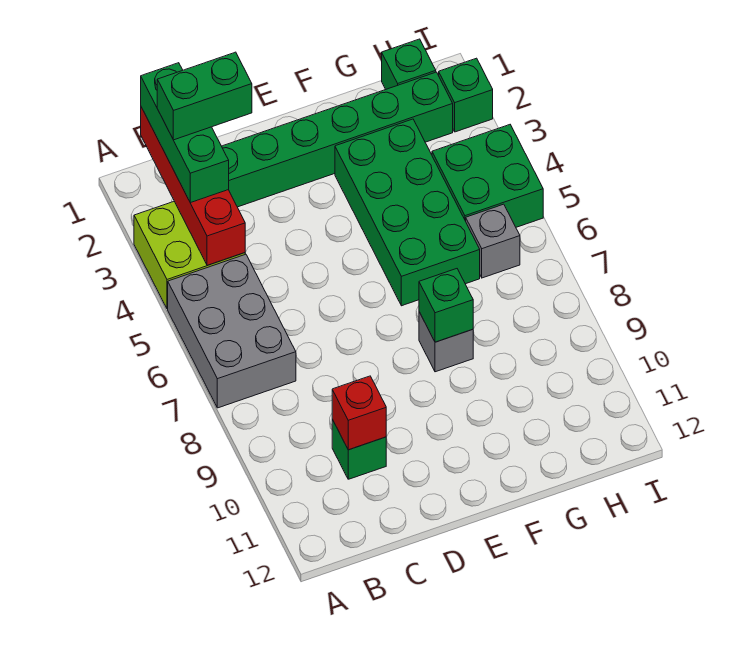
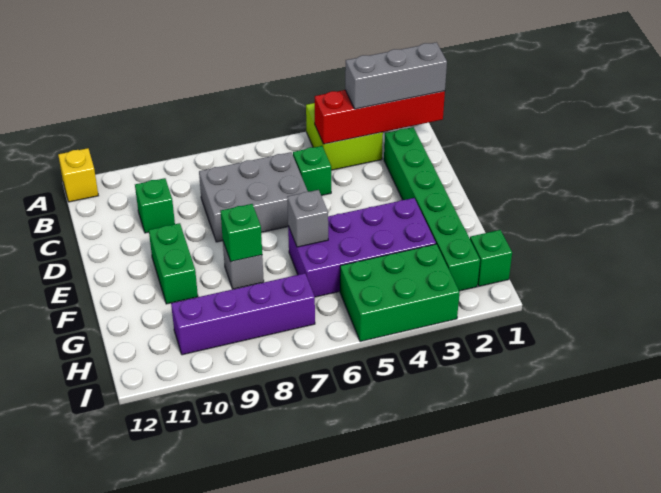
grey brick A5:B7 level 1 -> grey brick C6:D8 level 1
none -> yellow brick A12 level 1
green brick B1:B3 level 3 -> grey brick B1:B3 level 3
green brick B2:C2 level 4 -> green brick E10:F10 level 1
red brick C10 level 2 -> none
green brick F3:G6 level 1 -> purple brick F3:G6 level 1
green brick H4:I5 level 1 -> green brick H3:I5 level 1
grey brick H6 level 1 -> grey brick F6 level 2
none -> purple brick H7:H10 level 1
green brick I2 level 1 -> green brick C5 level 1

